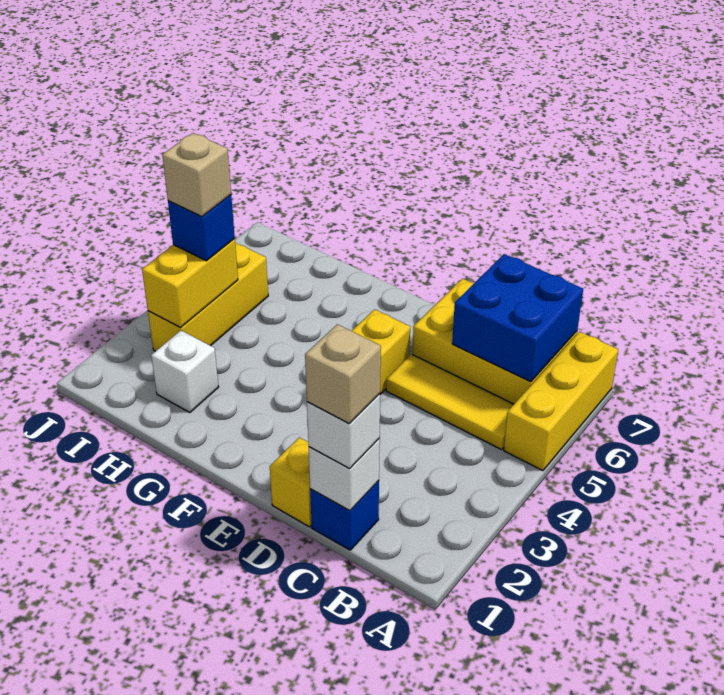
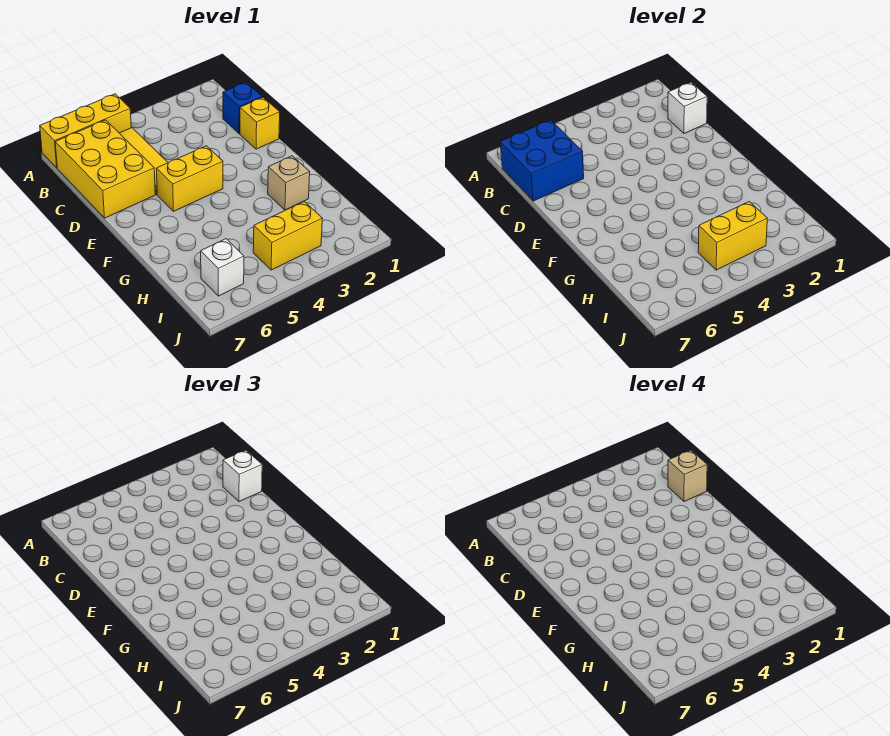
white brick H2 level 1 -> white brick I6 level 1
yellow brick I3:I5 level 1 -> yellow brick I3:I4 level 1
blue brick I4 level 3 -> none
tan brick I4 level 4 -> tan brick G2 level 1

